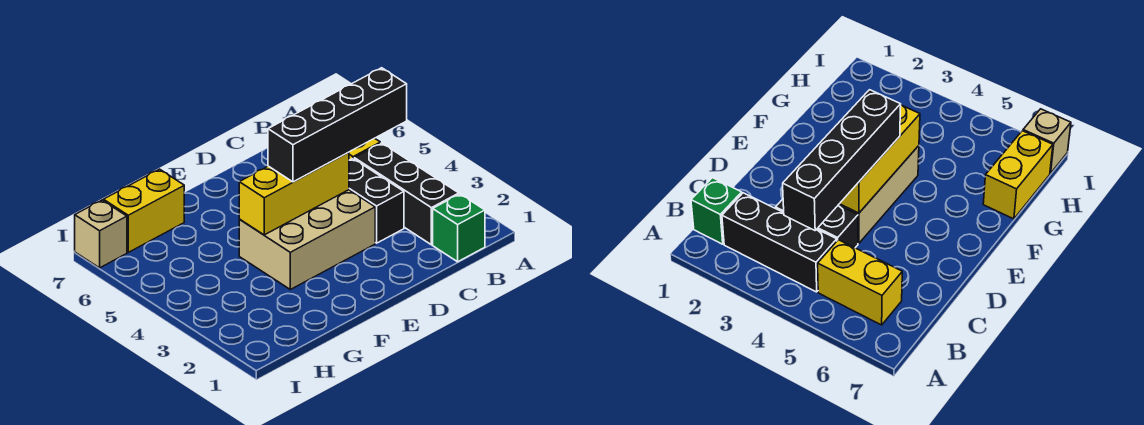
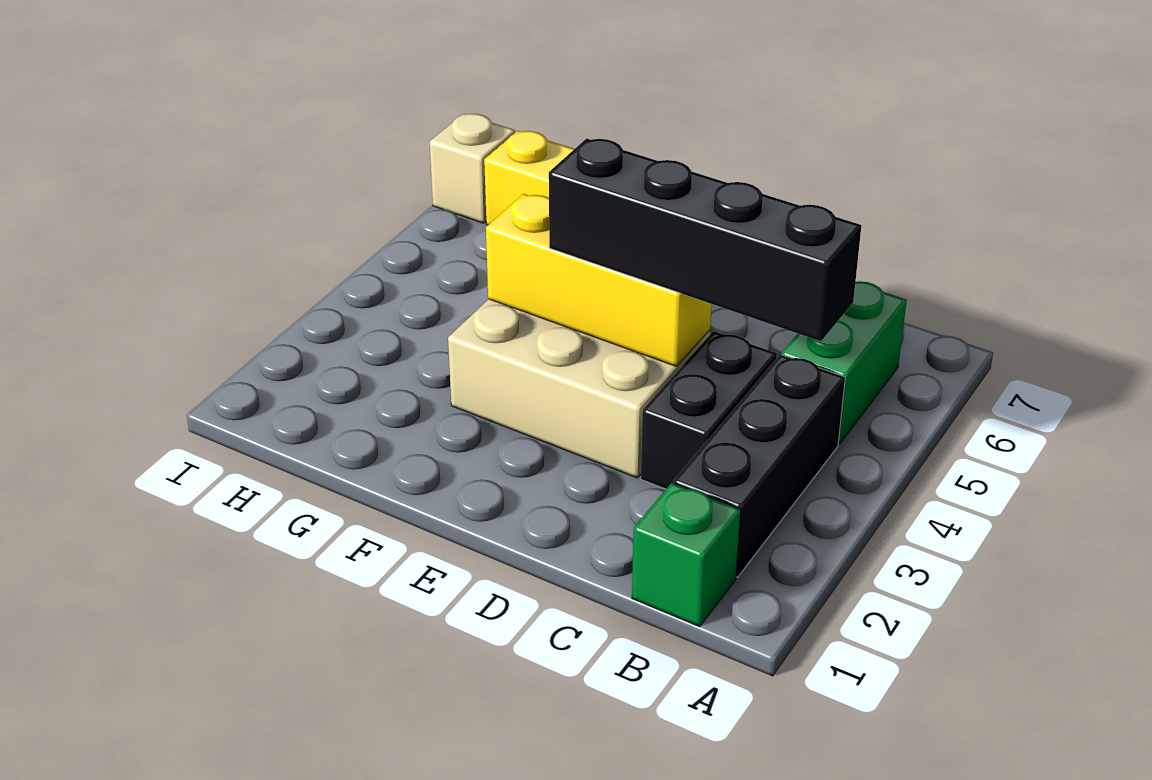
yellow brick B5:B6 level 1 -> green brick B5:B6 level 1

